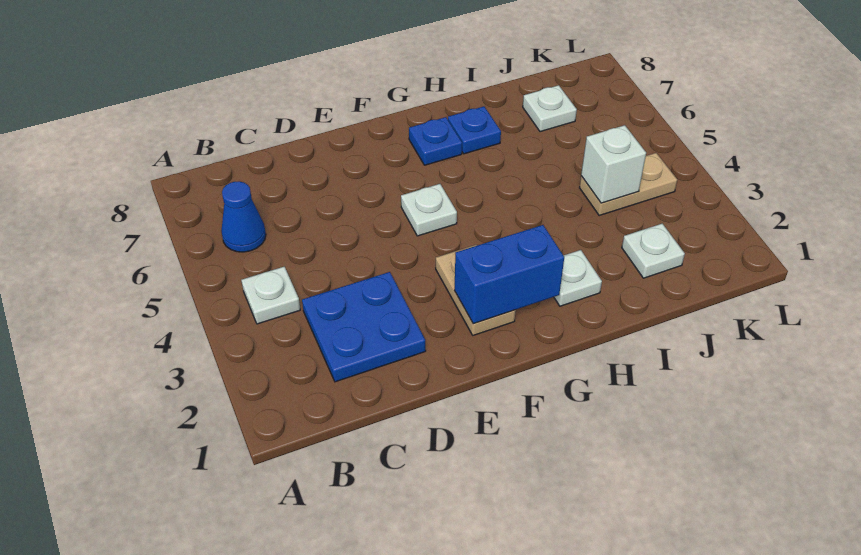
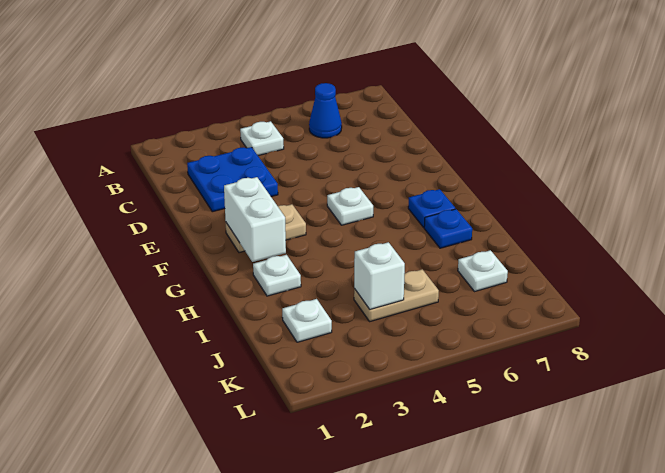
blue brick F2:G2 level 2 -> white brick F2:G2 level 2
tan plate J4:K4 level 1 -> tan plate J4:J5 level 1

